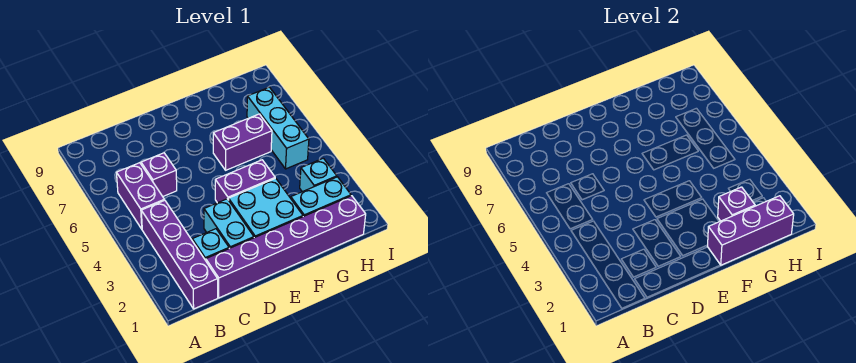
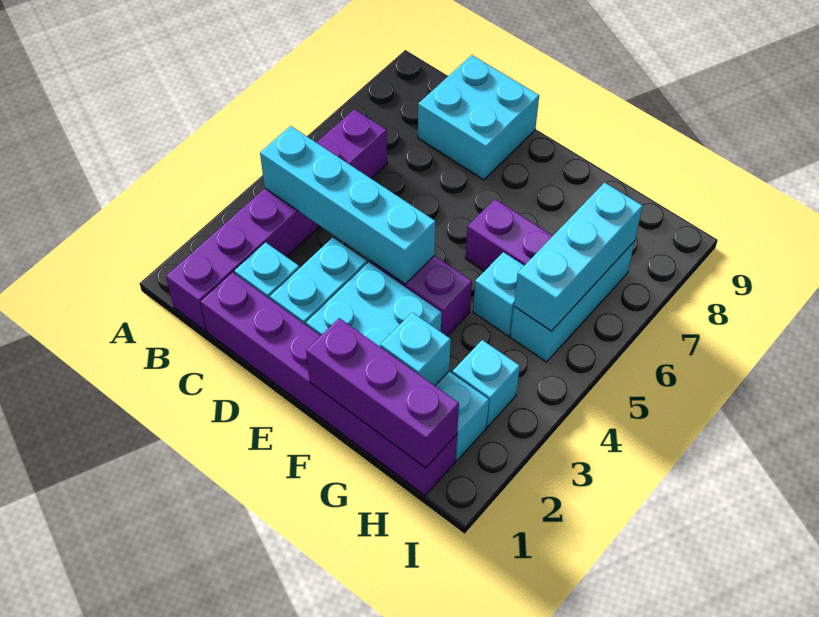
none -> cyan brick B4:E4 level 2
purple brick C6 level 1 -> none
none -> cyan brick C8:D9 level 1
purple brick G2 level 2 -> cyan brick G2 level 2
none -> cyan brick G5 level 1
none -> cyan brick H5:H7 level 2

